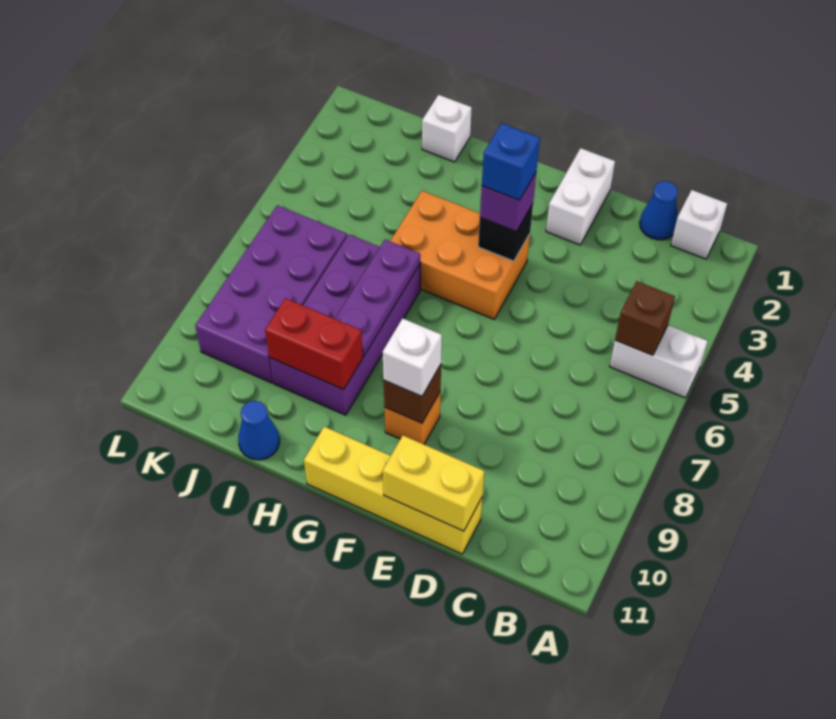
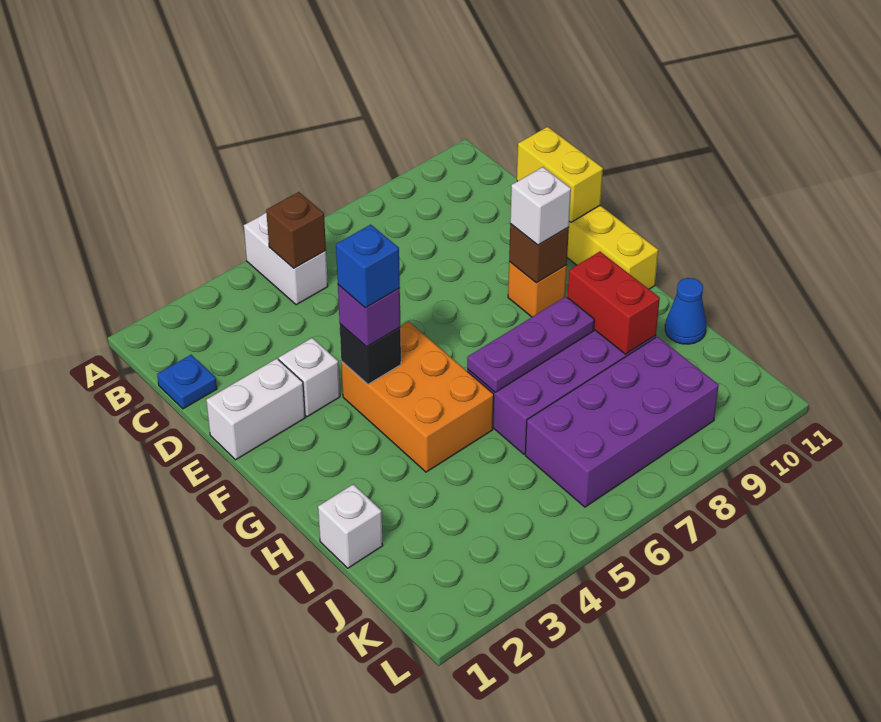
white brick B1 level 1 -> white brick E3 level 1
blue cone C1 level 1 -> blue plate C1 level 1

